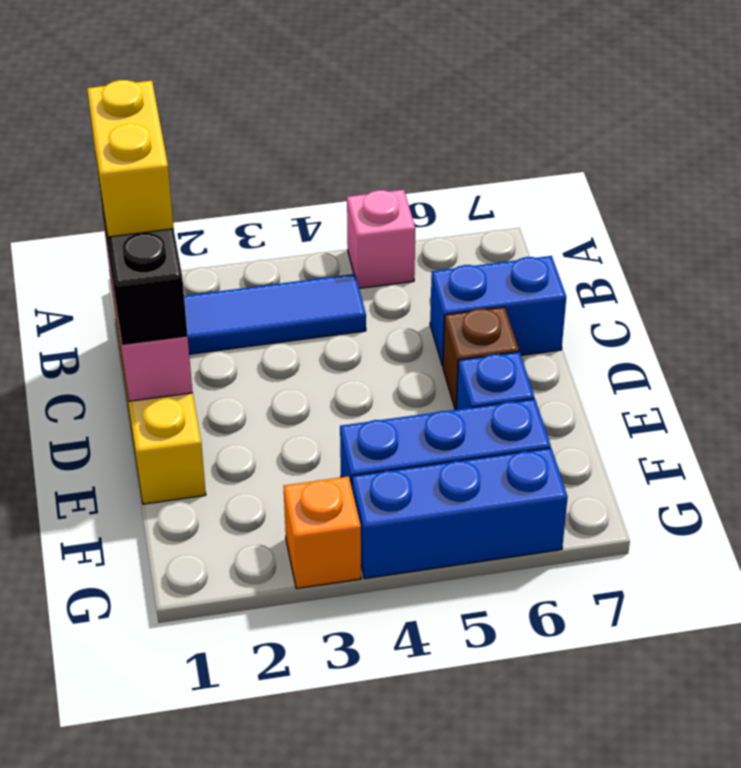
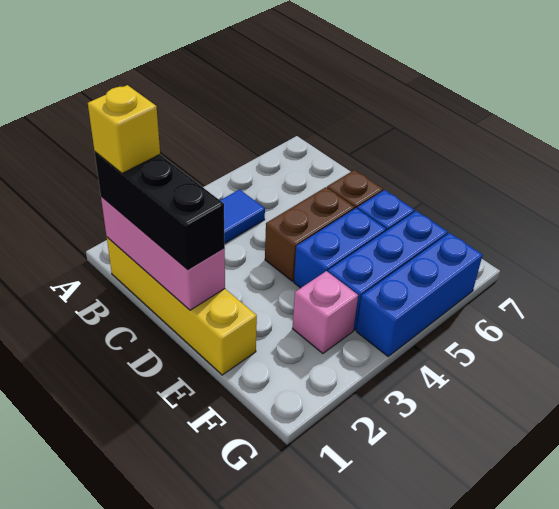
pink brick A5 level 1 -> pink brick F3 level 1
yellow brick B1:C1 level 4 -> yellow brick B1 level 4
blue brick C6:C7 level 1 -> blue brick E4:E5 level 1
none -> brown brick D4:D5 level 1
orange brick G3 level 1 -> none

